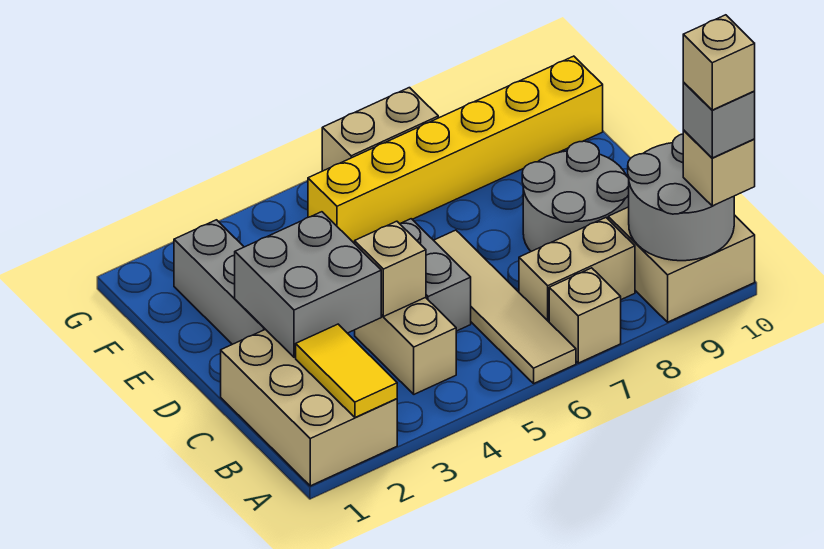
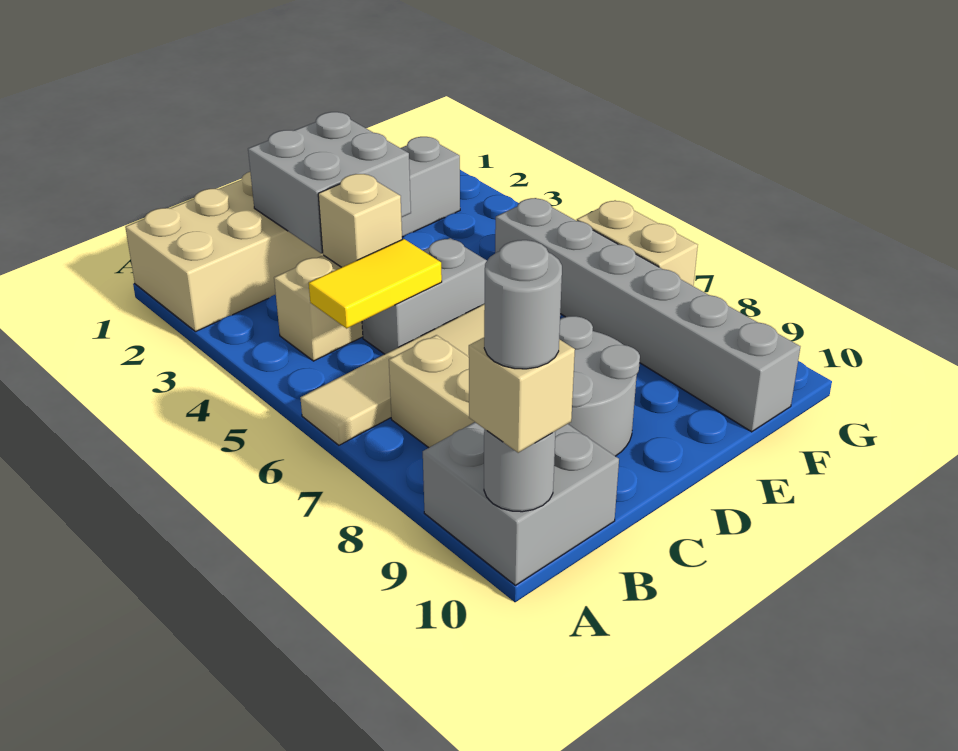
yellow tile A2:B2 level 2 -> yellow tile B5:C5 level 2
tan brick A7 level 1 -> none
tan brick A9:B10 level 1 -> grey brick A9:B10 level 1
grey round brick A9:B10 level 2 -> grey round brick A10 level 2
grey brick A10 level 4 -> grey round brick A10 level 4
tan brick A10 level 5 -> none
yellow brick F5:F10 level 1 -> grey brick F5:F10 level 1

